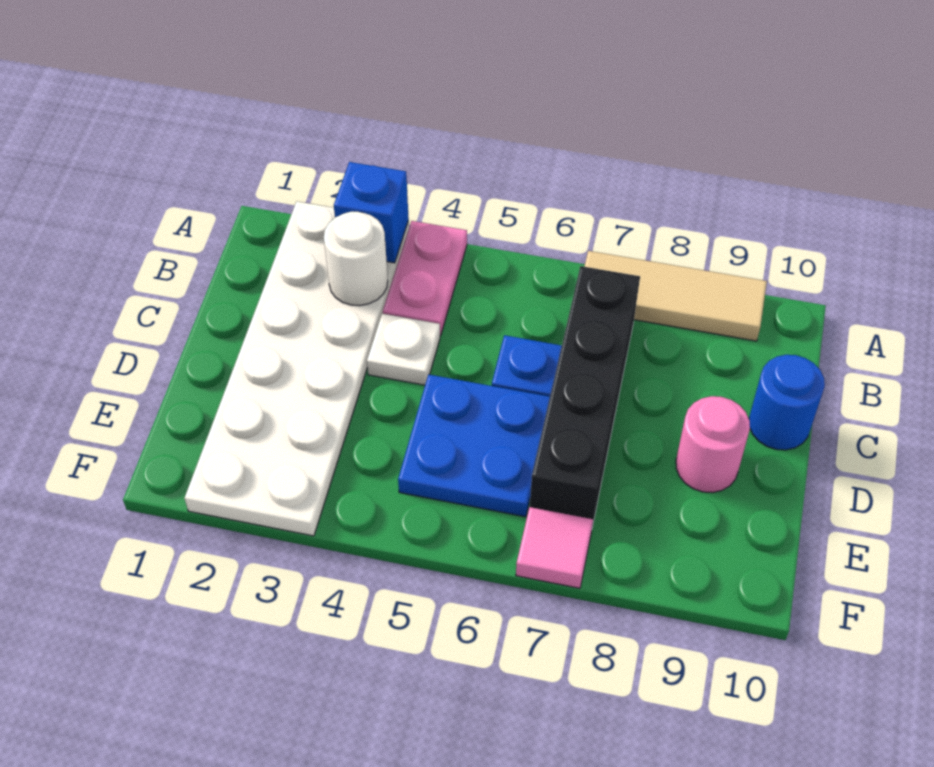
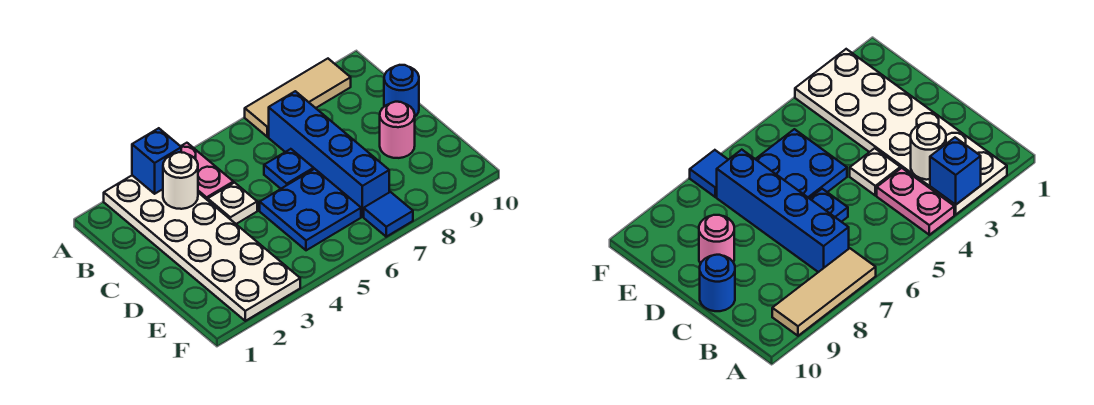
black brick B7:E7 level 1 -> blue brick B7:E7 level 1
pink tile F7 level 1 -> blue tile F7 level 1

